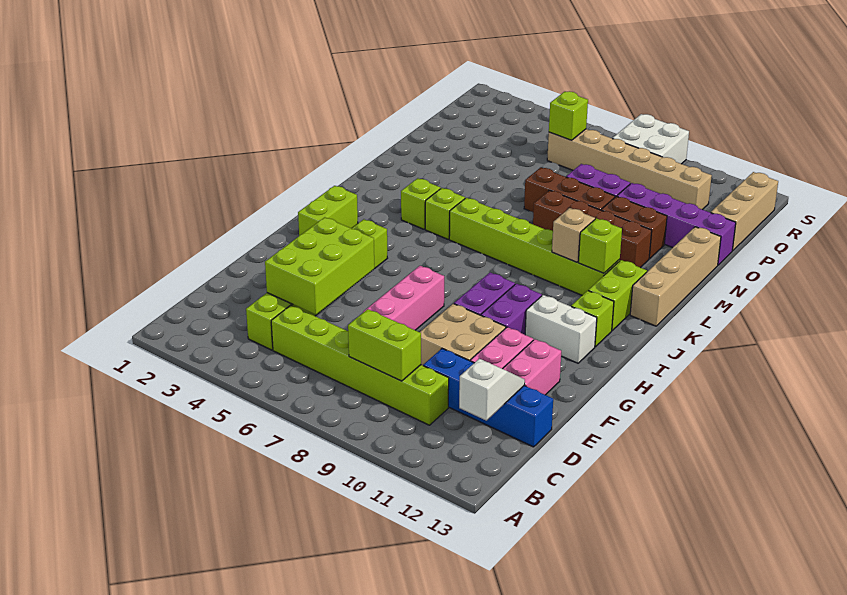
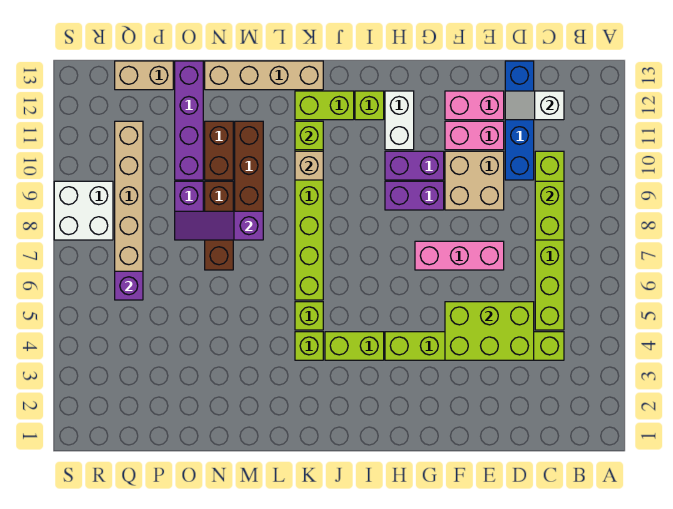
lime brick H2:I2 level 1 -> lime brick I4:J4 level 1
none -> purple slope M8:O8 level 2 top M
tan brick P13:R13 level 1 -> tan brick P13:Q13 level 1
lime brick Q6 level 2 -> purple brick Q6 level 2

